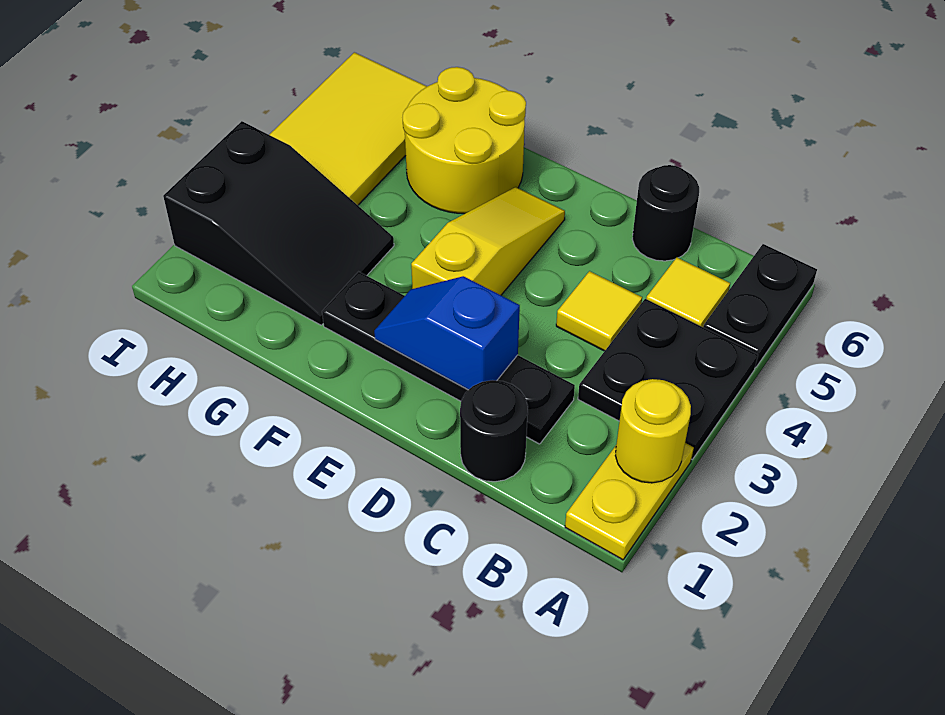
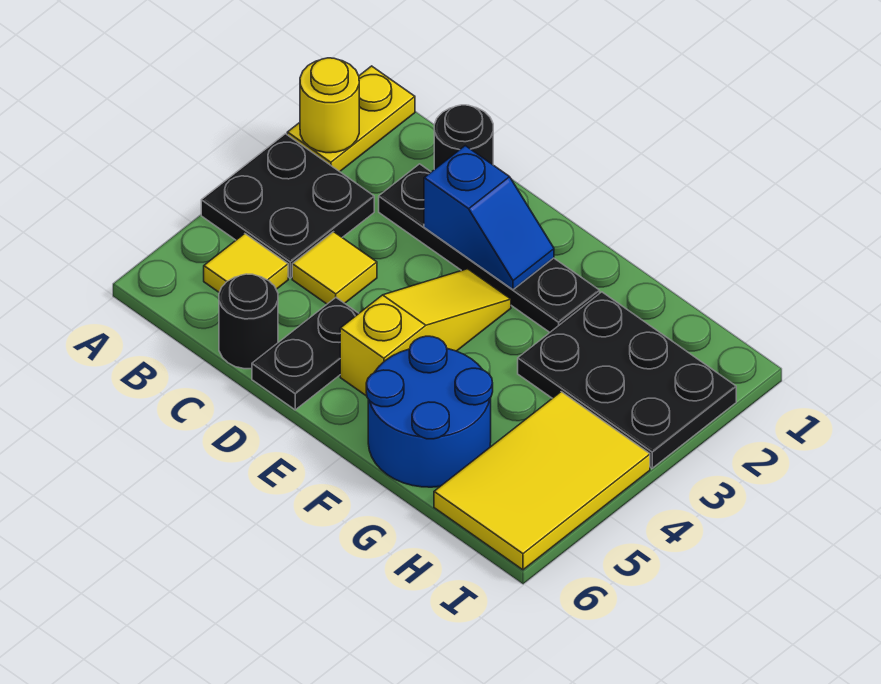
black plate A5:A6 level 1 -> black plate D5:D6 level 1
yellow slope E3:E5 level 1 top 3 -> yellow slope E3:E5 level 1 top 5
yellow round brick F5:G6 level 1 -> blue round brick F5:G6 level 1
black slope G2:I3 level 1 top I -> black plate G2:I3 level 1

